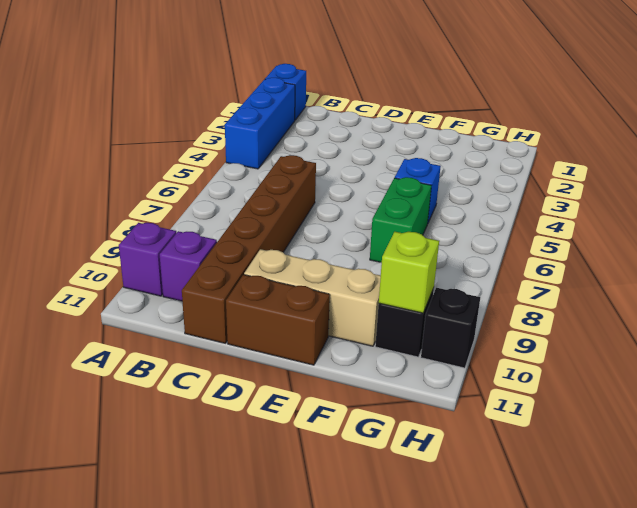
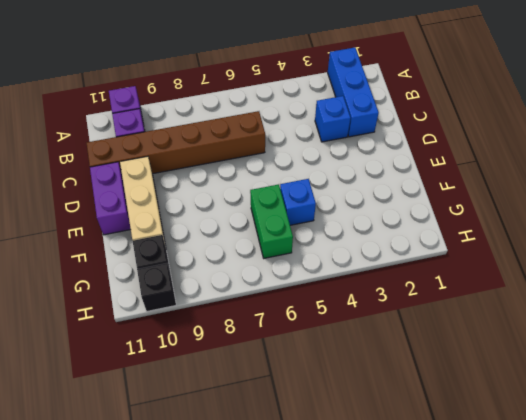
blue brick A1 level 1 -> blue brick C3 level 1
blue brick A2:A4 level 1 -> blue brick A2:C2 level 1
brown brick D11:E11 level 1 -> purple brick D11:E11 level 1
green brick F6:F7 level 1 -> green brick F6:G6 level 1
lime brick G10 level 2 -> none

